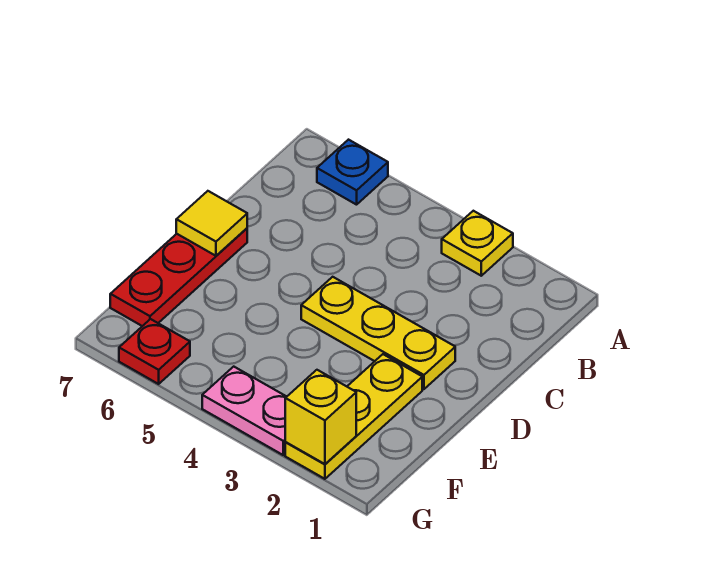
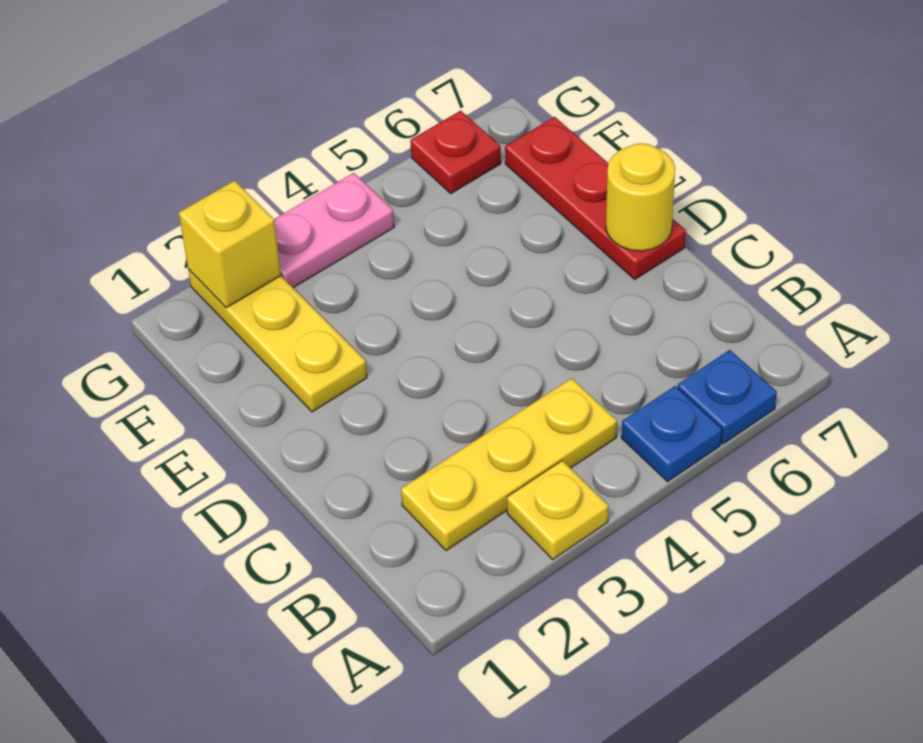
none -> blue plate A5 level 1
yellow plate D2:D4 level 1 -> yellow plate B2:B4 level 1
yellow tile D7 level 2 -> yellow round brick D7 level 2

